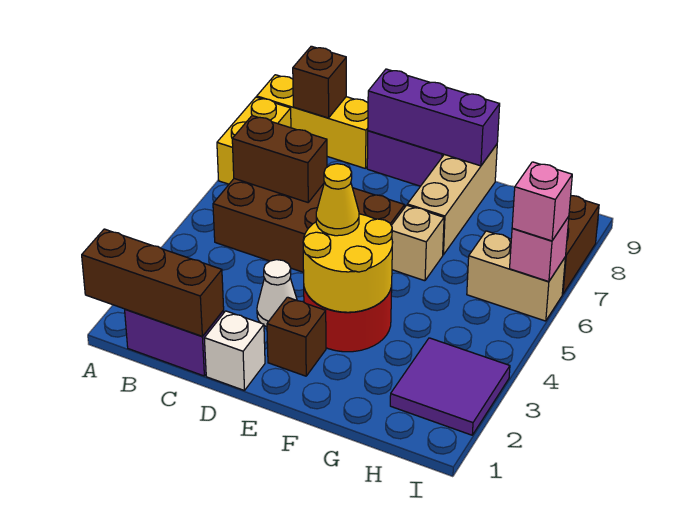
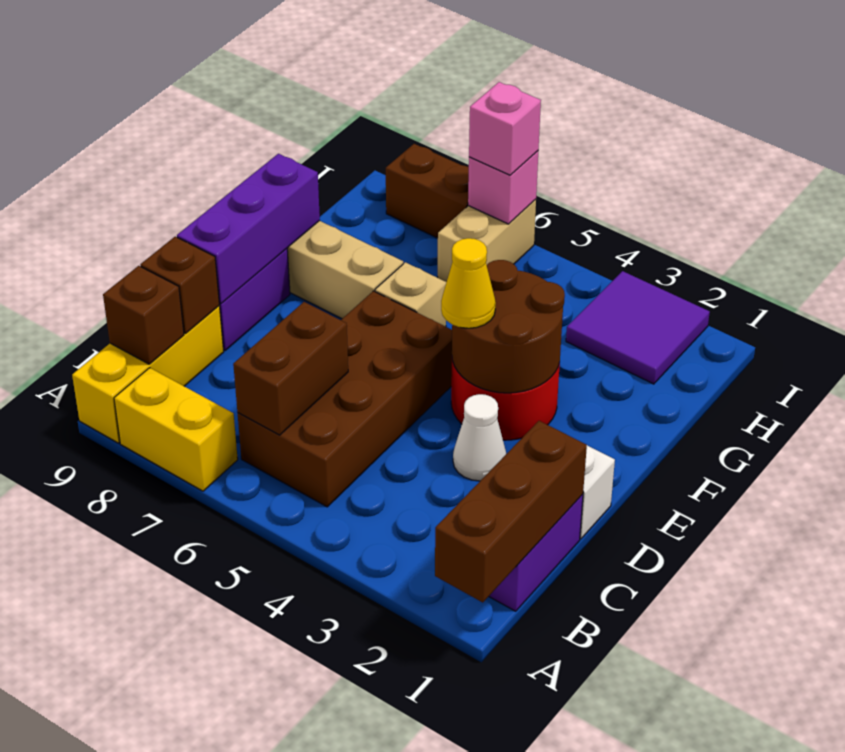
brown brick E2 level 1 -> brown brick C9 level 2
yellow round brick E3:F4 level 2 -> brown round brick E3:F4 level 2

